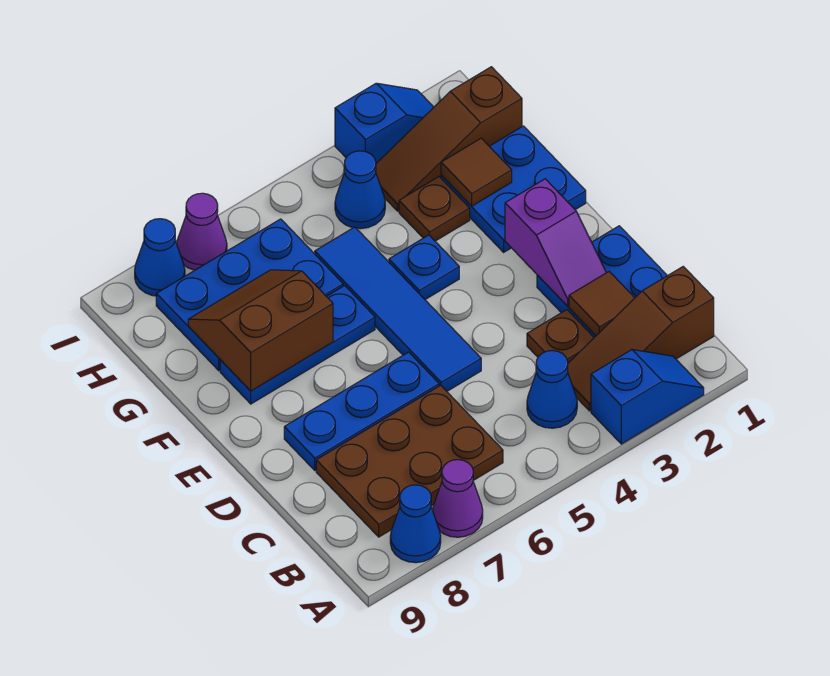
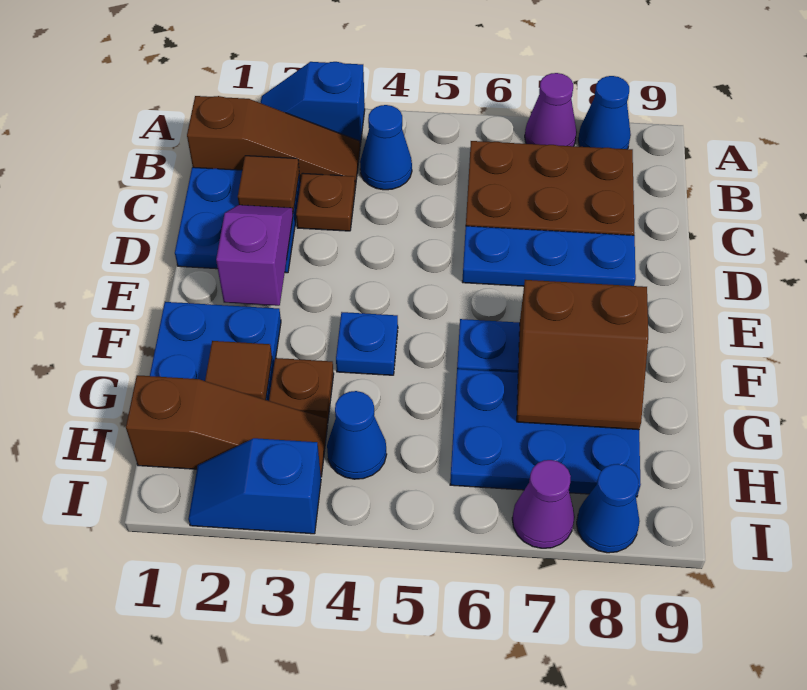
blue tile D5:G5 level 1 -> none

